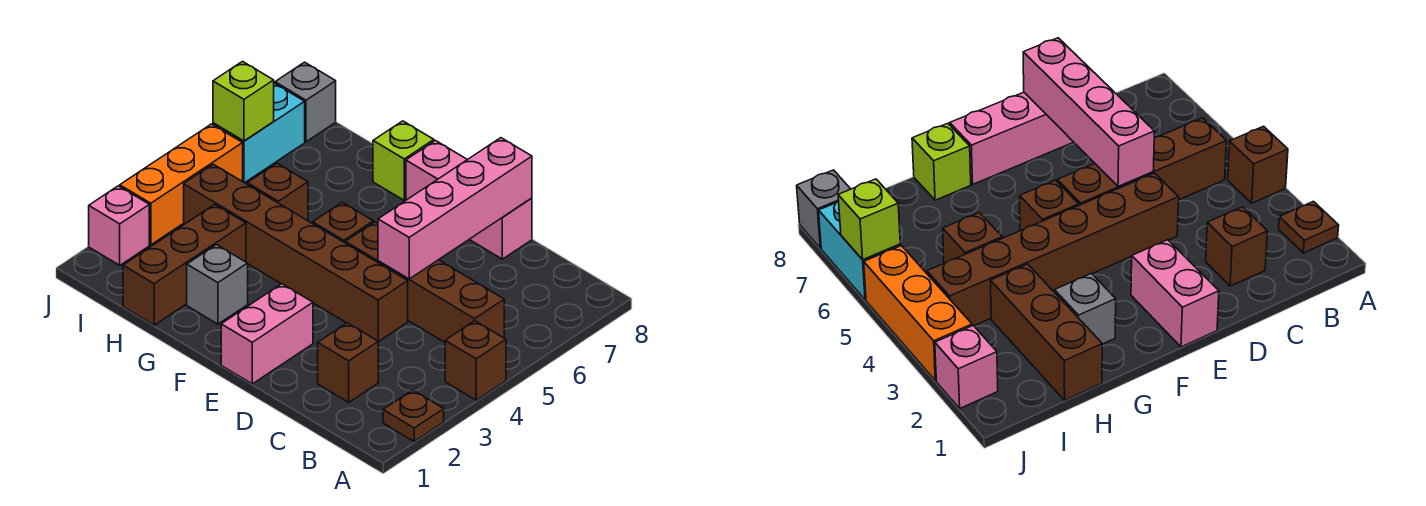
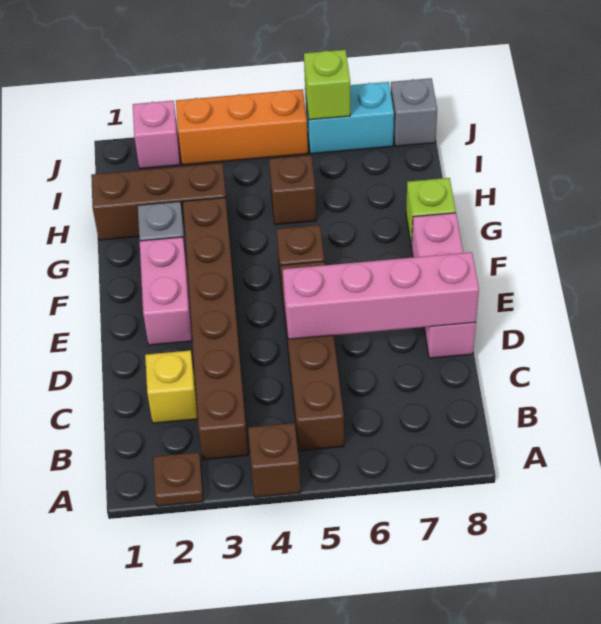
brown brick C2 level 1 -> yellow brick C2 level 1
brown brick D4:I4 level 1 -> brown brick B3:G3 level 1
pink brick E1:E2 level 1 -> pink brick E2:F2 level 1

